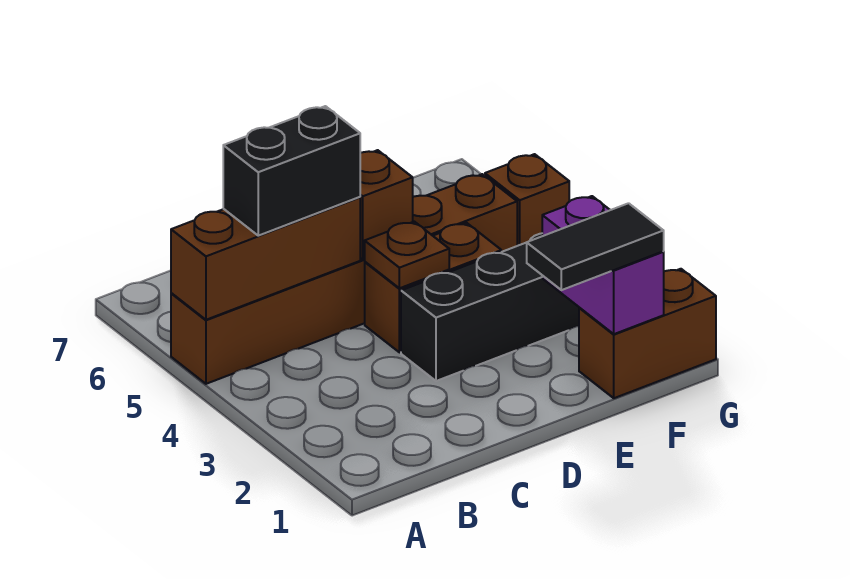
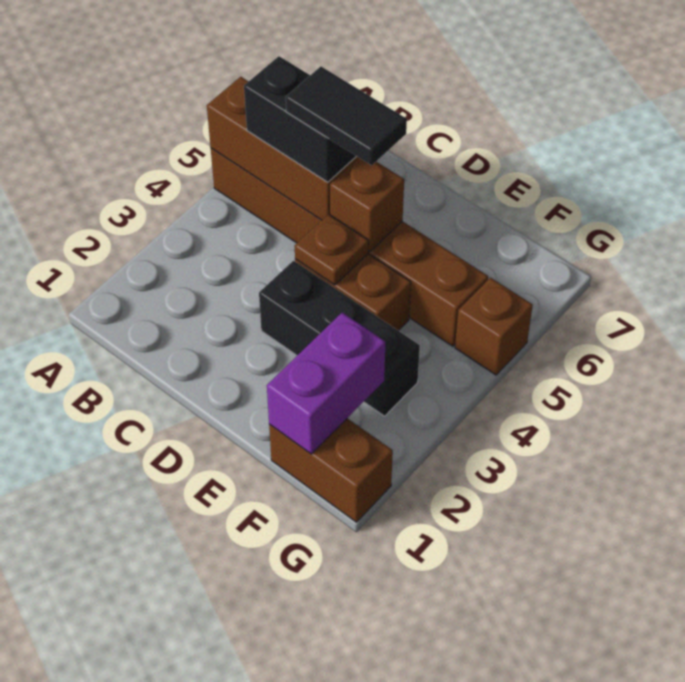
black tile E1:F1 level 3 -> black tile C5:D5 level 4

